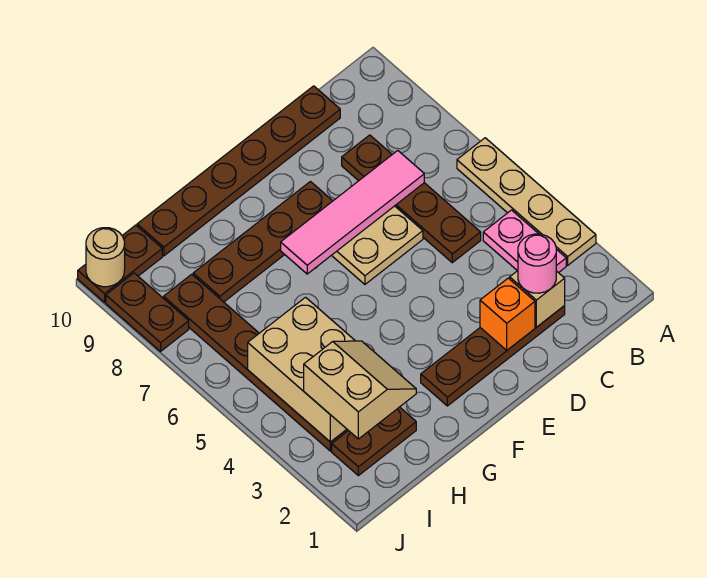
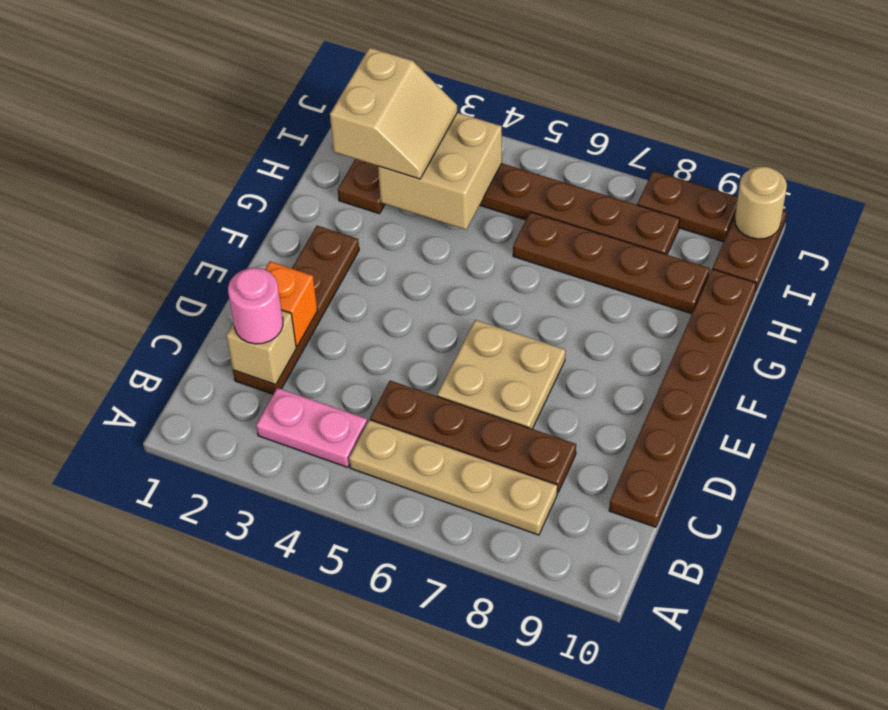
tan plate A3:A6 level 1 -> tan plate B5:B8 level 1
pink tile C7:F7 level 2 -> none
brown plate E8:H8 level 1 -> brown plate H6:H9 level 1
tan slope H2:I3 level 3 top I -> tan slope H2:I3 level 3 top 2
tan brick H3:I5 level 2 -> tan brick H3:I4 level 2

